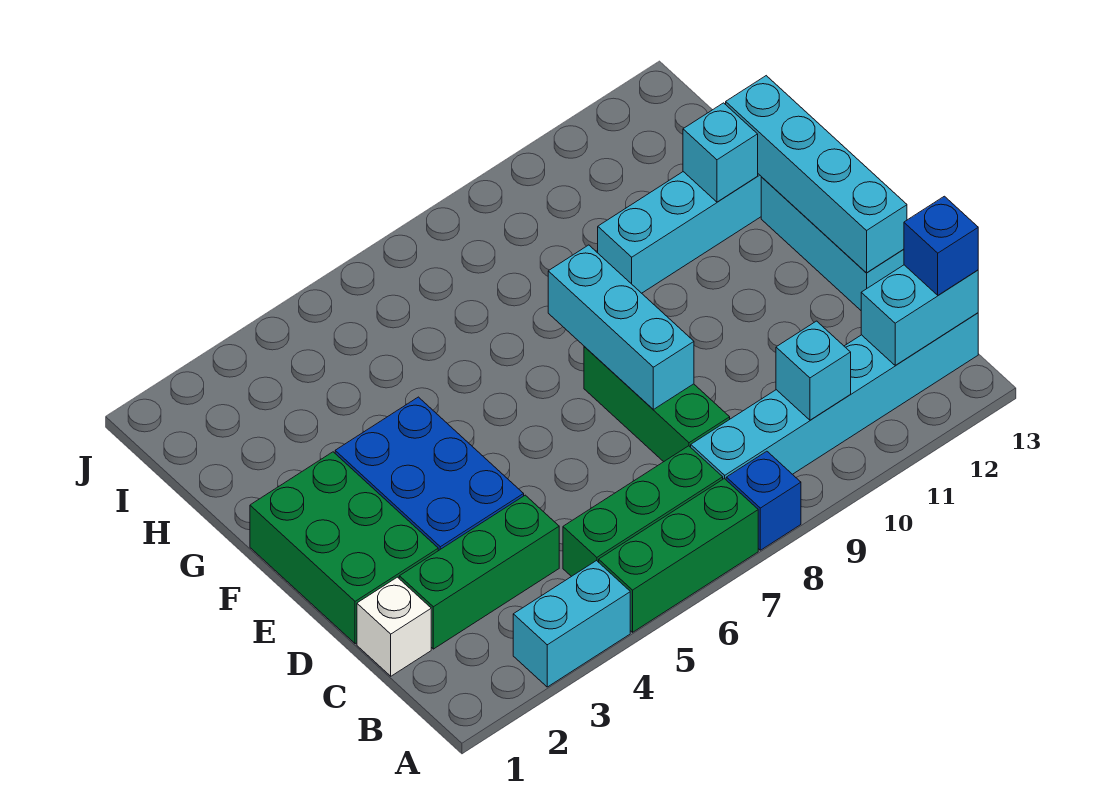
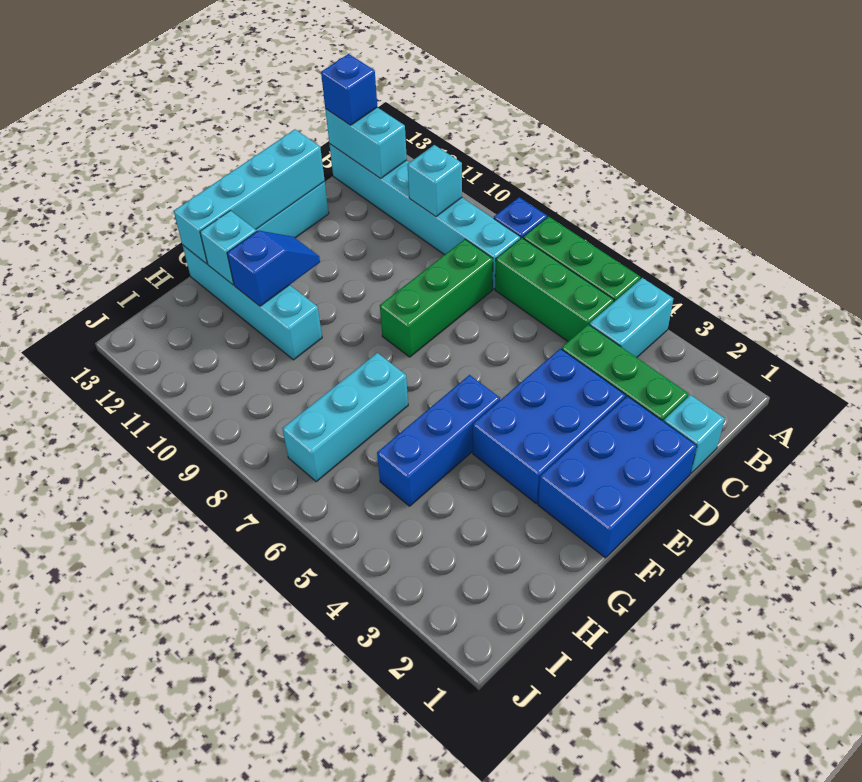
cyan brick A3:A4 level 1 -> cyan brick A4:B4 level 1
white brick C1 level 1 -> cyan brick C1 level 1
green brick D1:F2 level 1 -> blue brick D1:F2 level 1
cyan brick D8:F8 level 2 -> cyan brick G7:I7 level 1
none -> blue brick F5:H5 level 1
none -> blue slope F11:G11 level 2 top G

